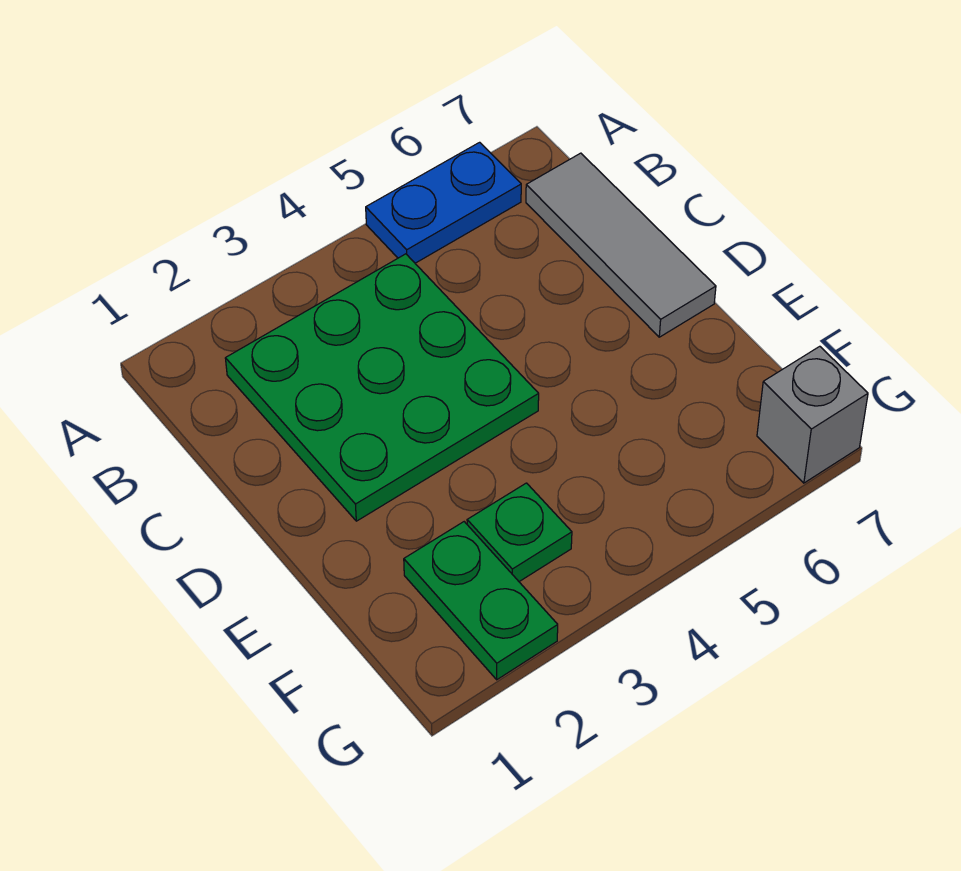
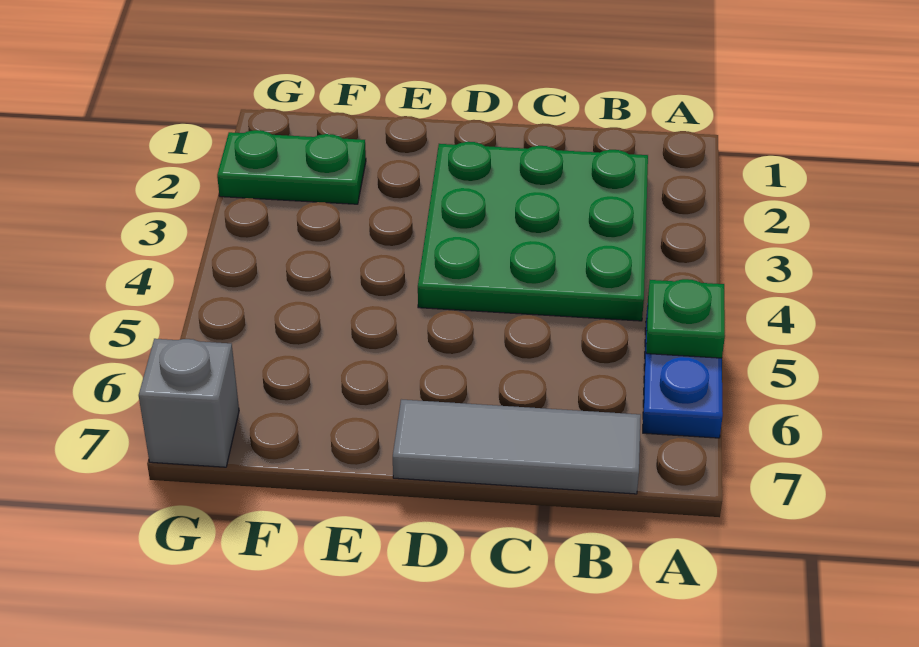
green plate F3 level 1 -> green plate A5 level 2

